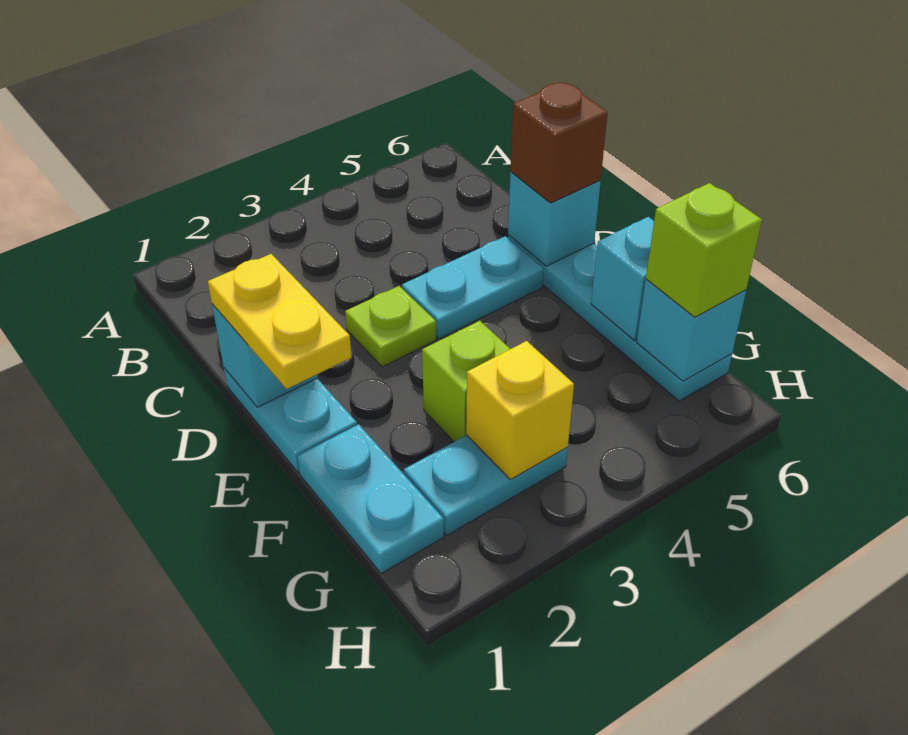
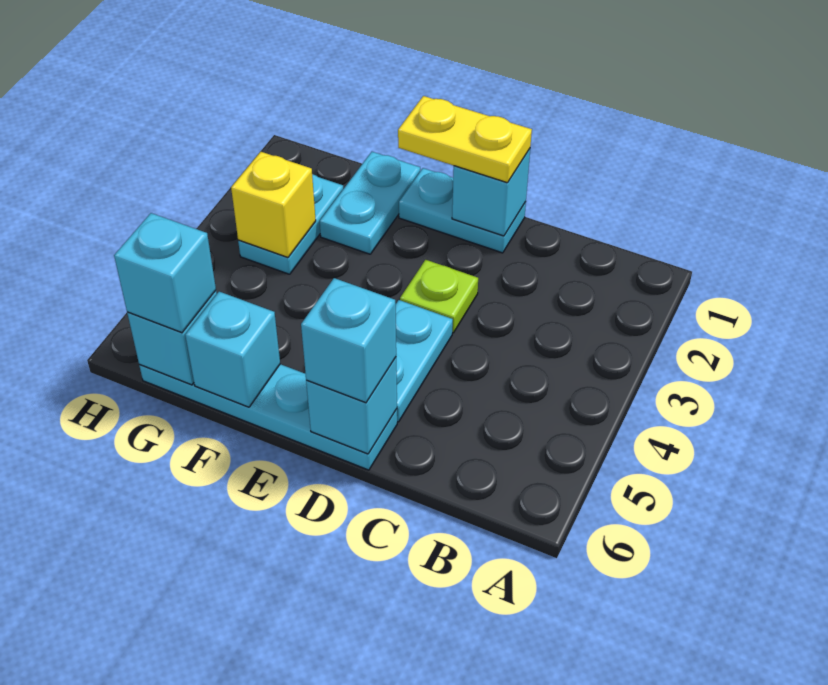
brown brick D6 level 3 -> cyan brick D6 level 3
cyan plate F1:G1 level 1 -> cyan plate F1:F2 level 1
lime brick F3 level 1 -> none
lime brick G6 level 3 -> cyan brick G6 level 3

